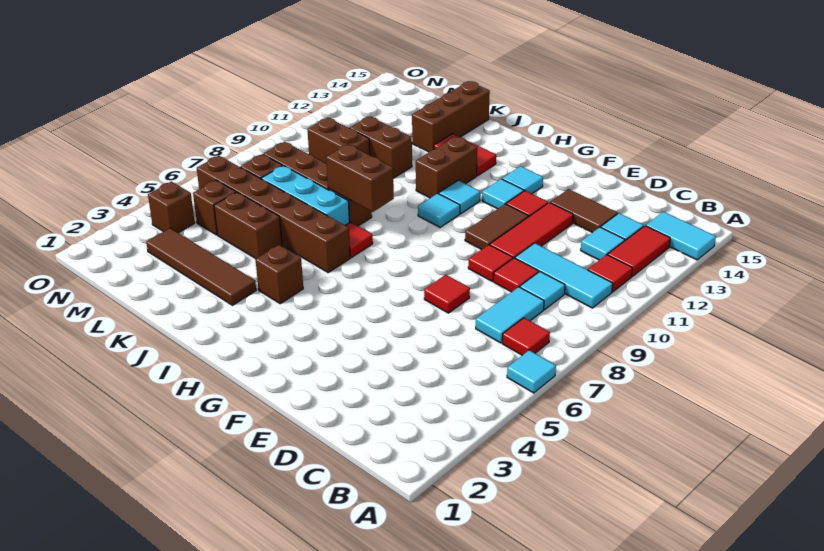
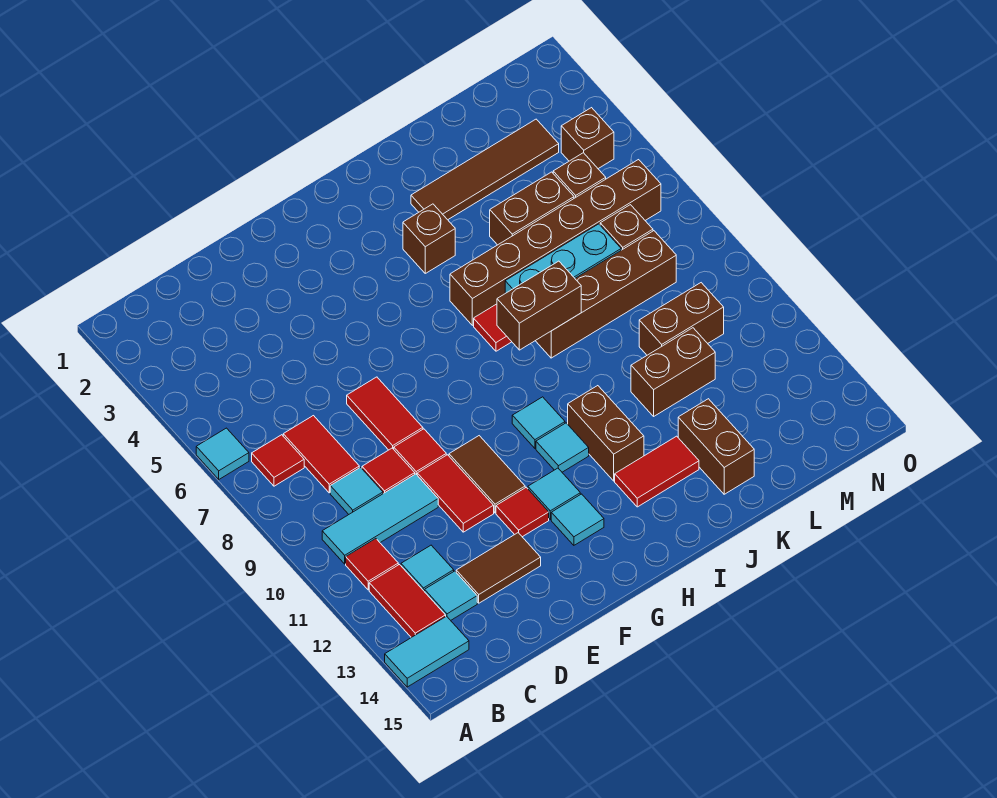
cyan tile C7:C8 level 1 -> red tile C7:C8 level 1
red tile E7 level 1 -> red tile E7:E8 level 1
red tile E10:E12 level 1 -> red tile E10:E11 level 1
brown brick K13:K15 level 1 -> brown brick K13:K14 level 1

